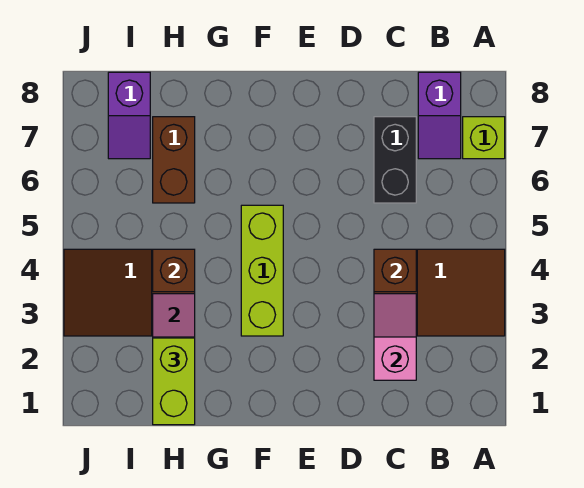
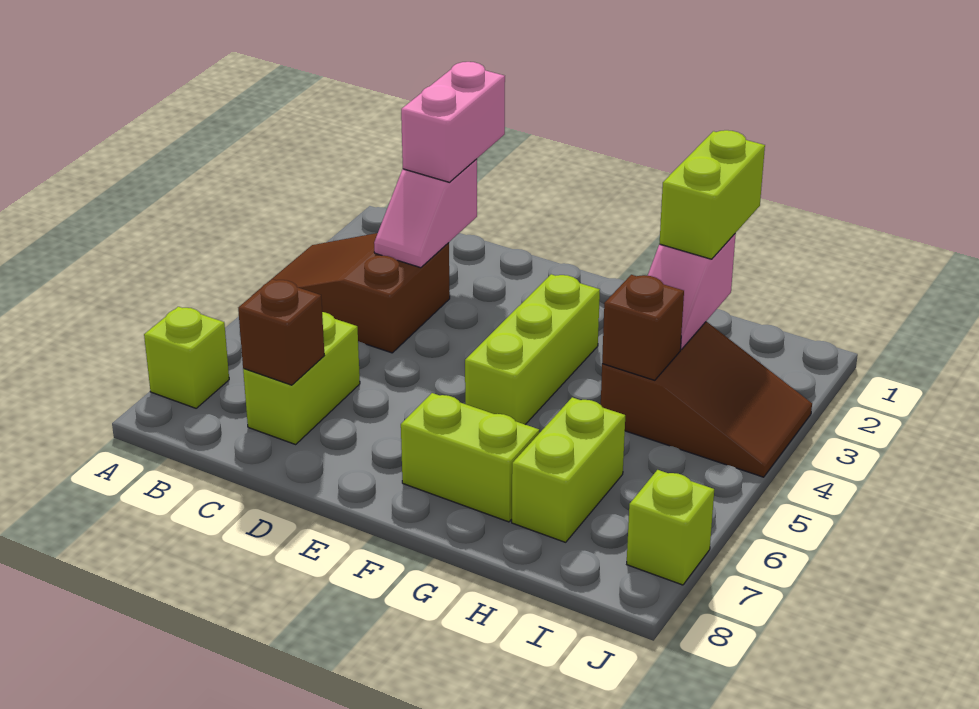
purple slope B7:B8 level 1 top 8 -> none
none -> pink brick C1:C2 level 3
brown brick C4 level 2 -> brown brick C7 level 2
black brick C6:C7 level 1 -> lime brick C6:C7 level 1
none -> lime brick F7:G7 level 1
brown brick H6:H7 level 1 -> lime brick H6:H7 level 1
purple slope I7:I8 level 1 top 8 -> none
none -> lime brick J7 level 1

